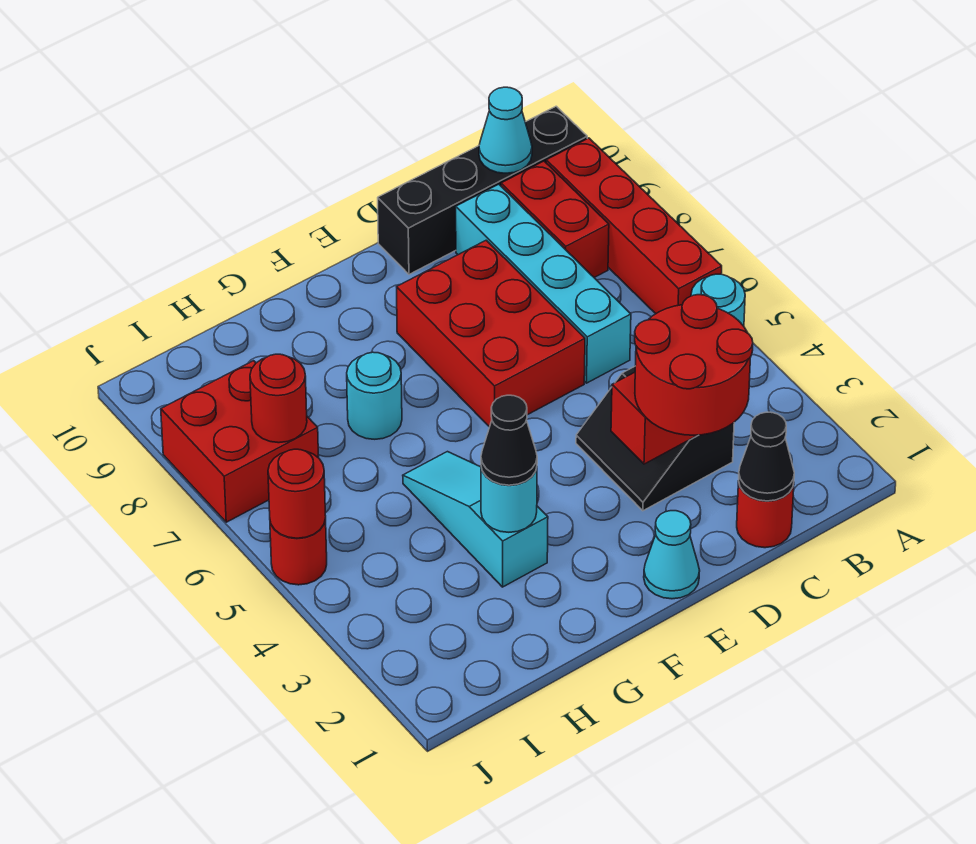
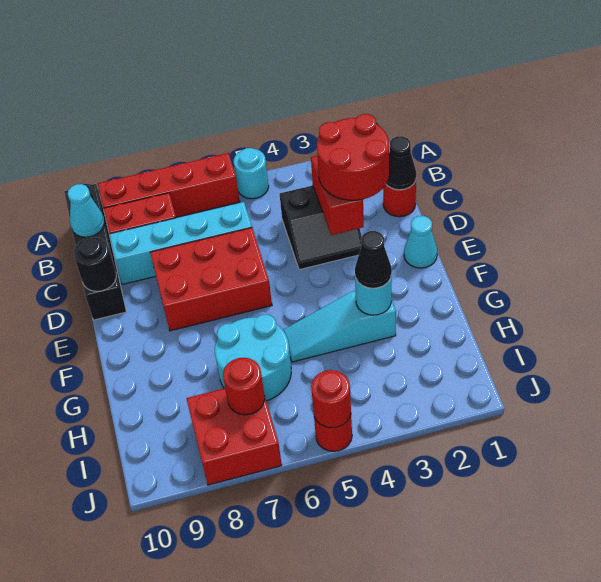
none -> black round brick D10 level 2
cyan round brick G7 level 1 -> cyan round brick G6:H7 level 1

